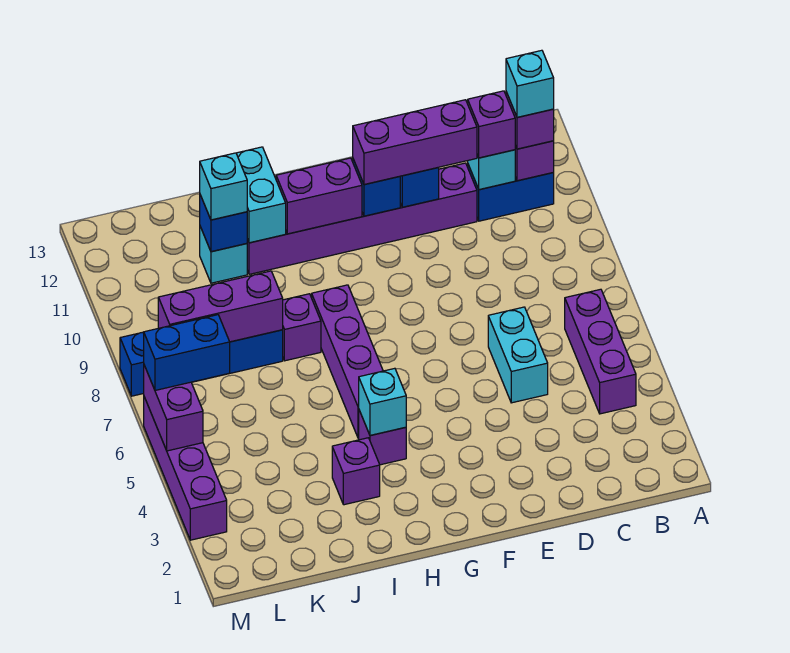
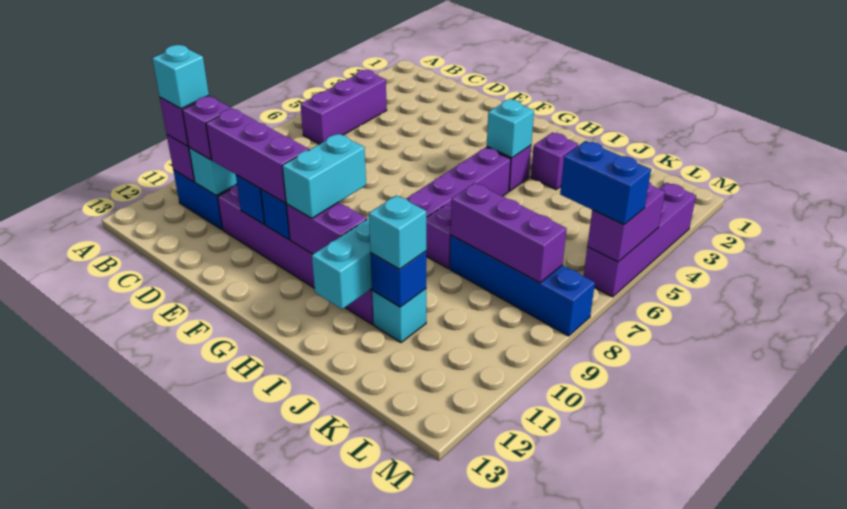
cyan brick D5:D6 level 1 -> cyan brick G10:G11 level 3

